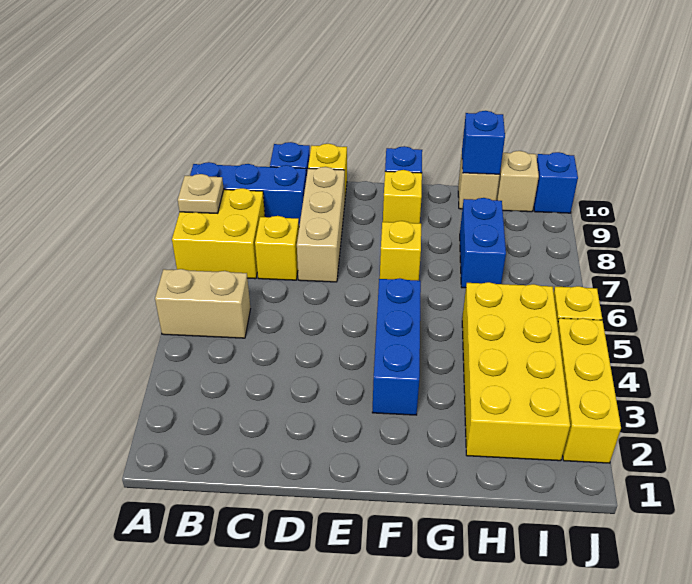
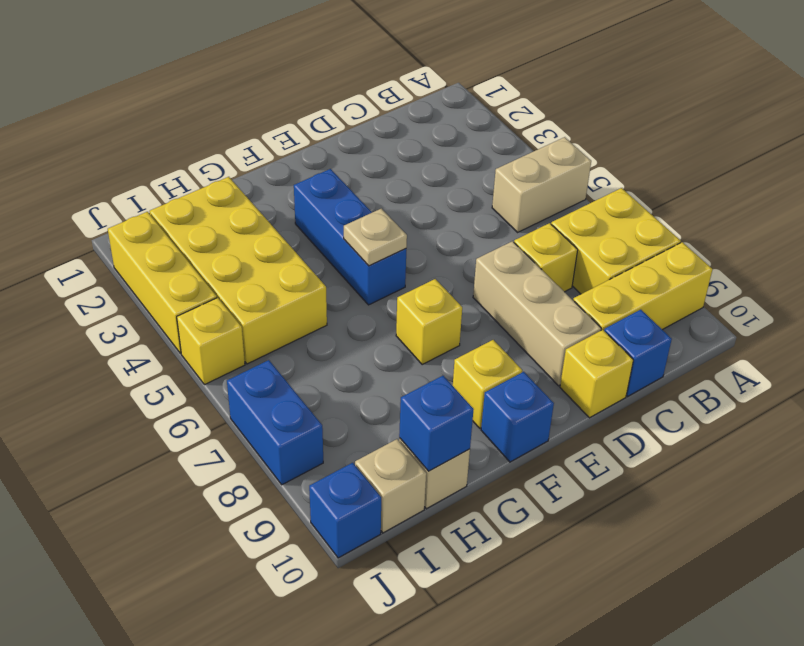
tan plate A8 level 2 -> tan plate F5 level 2
blue brick A9:C9 level 1 -> yellow brick A9:C9 level 1
blue brick H7:H8 level 1 -> blue brick J7:J8 level 1

